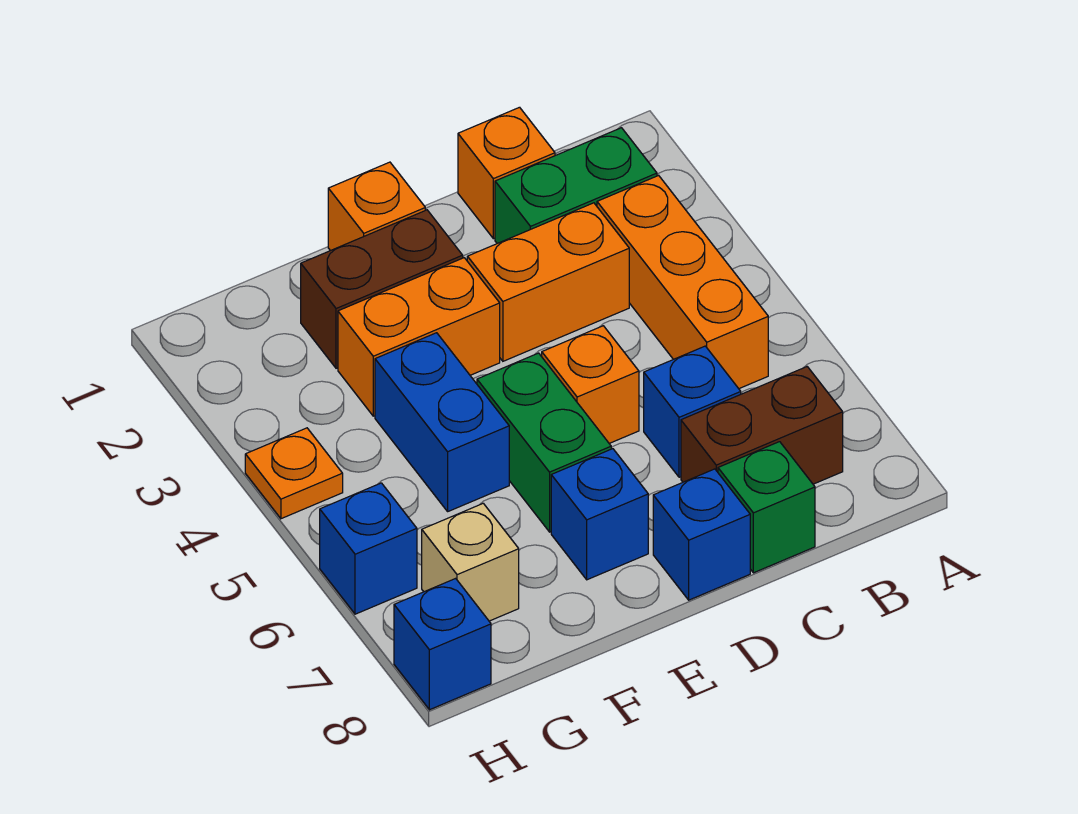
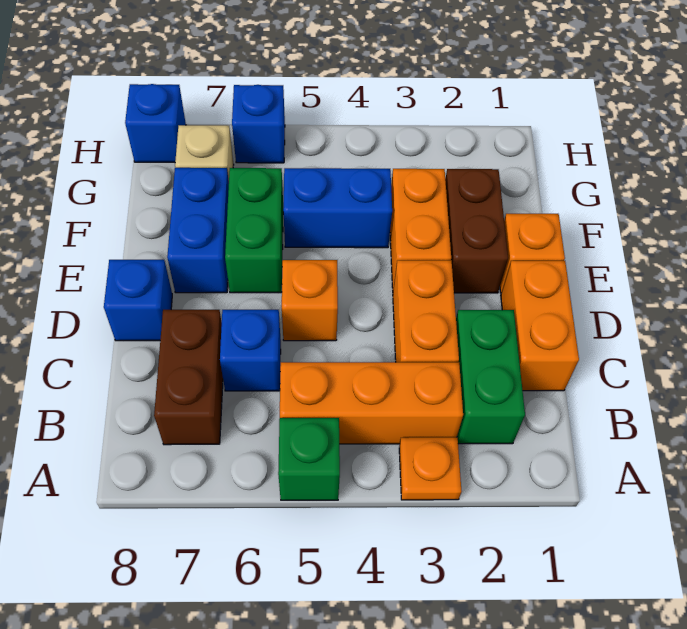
orange brick C1 level 1 -> orange brick C1:D1 level 1
green brick C8 level 1 -> green brick A5 level 1
green brick E5:E6 level 1 -> green brick E6:F6 level 1
blue brick E7 level 1 -> blue brick E7:F7 level 1
orange plate H4 level 1 -> orange plate A3 level 1

